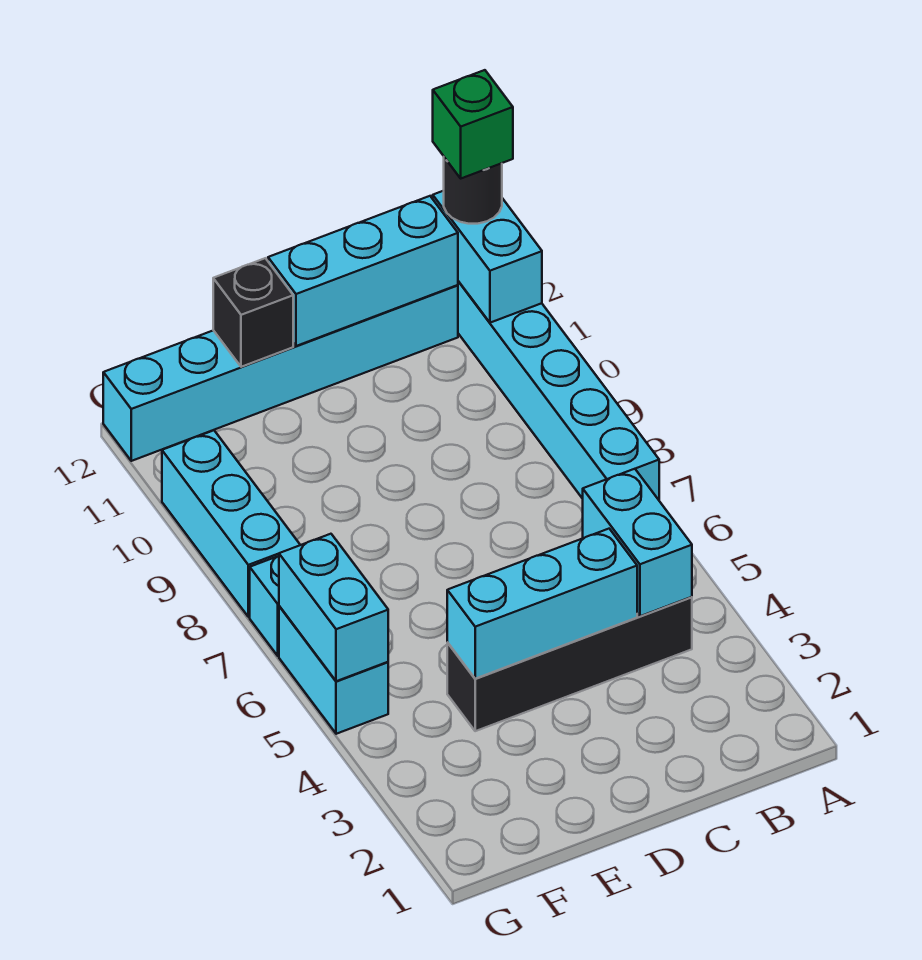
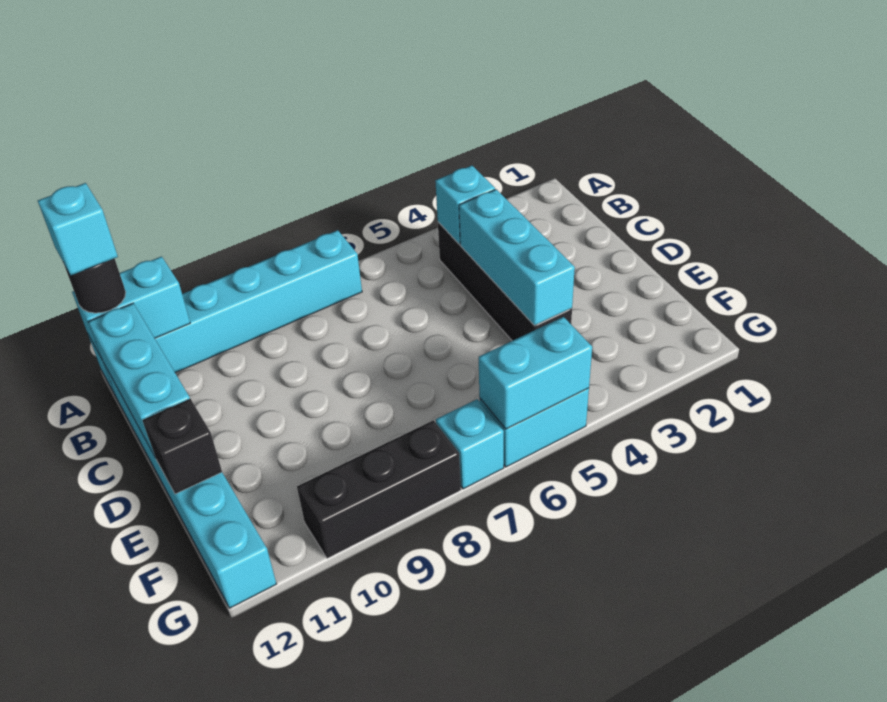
green brick A12 level 4 -> cyan brick A12 level 4
cyan brick B4:B5 level 2 -> cyan brick B4 level 2
cyan brick G8:G10 level 1 -> black brick G8:G10 level 1

